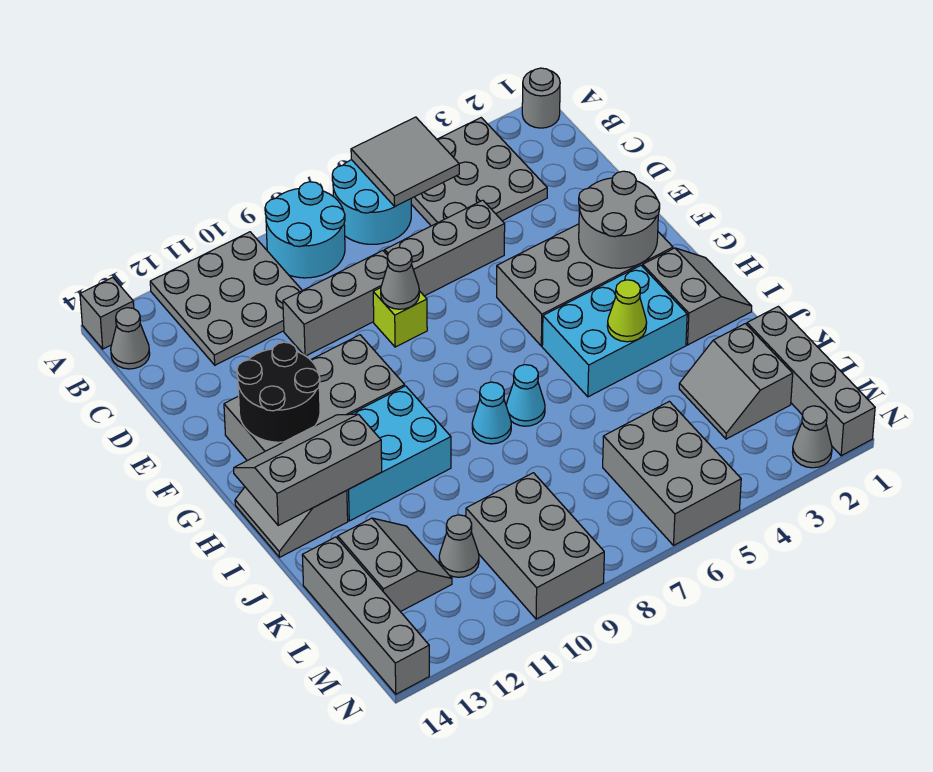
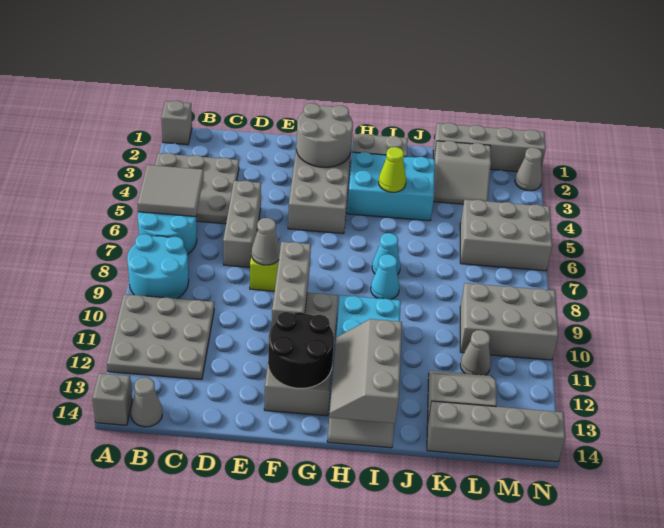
grey round brick A1 level 1 -> grey brick A1 level 1
grey brick D8:D10 level 1 -> grey brick F9:F11 level 2
cyan brick H3:I5 level 1 -> cyan brick H3:J4 level 1

